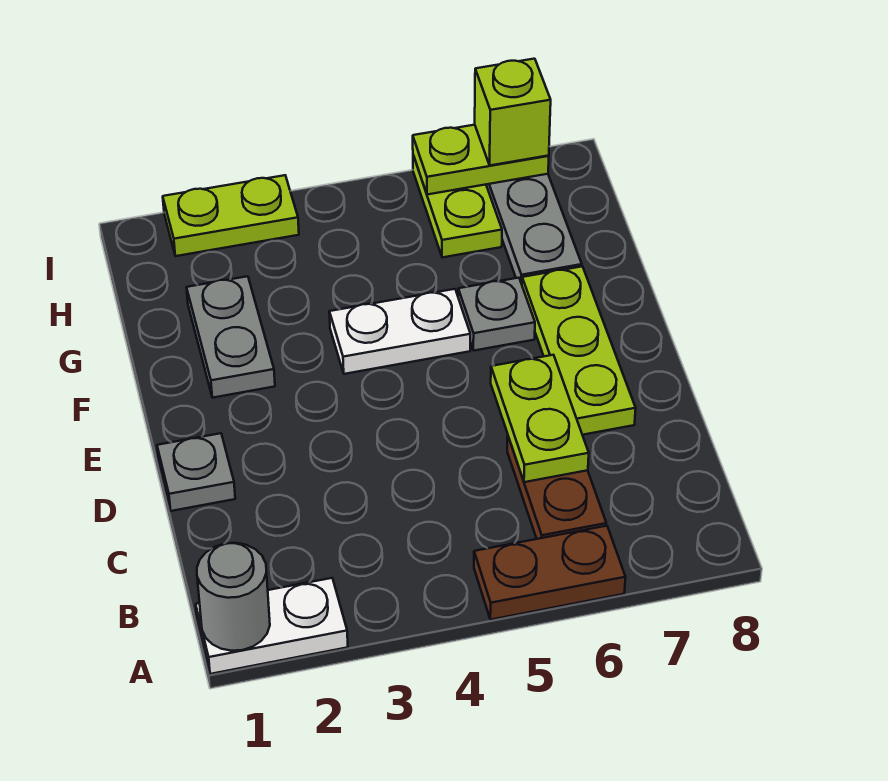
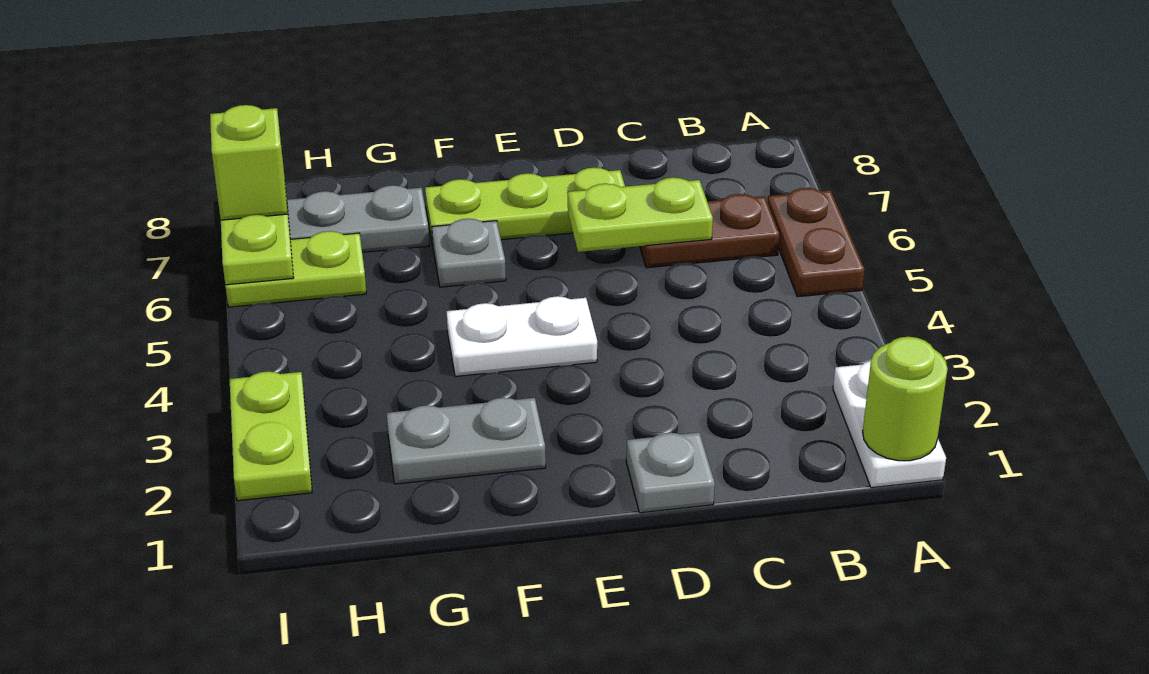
grey round brick A1 level 2 -> lime round brick A1 level 2
white plate F4:F5 level 1 -> white plate E4:F4 level 1

